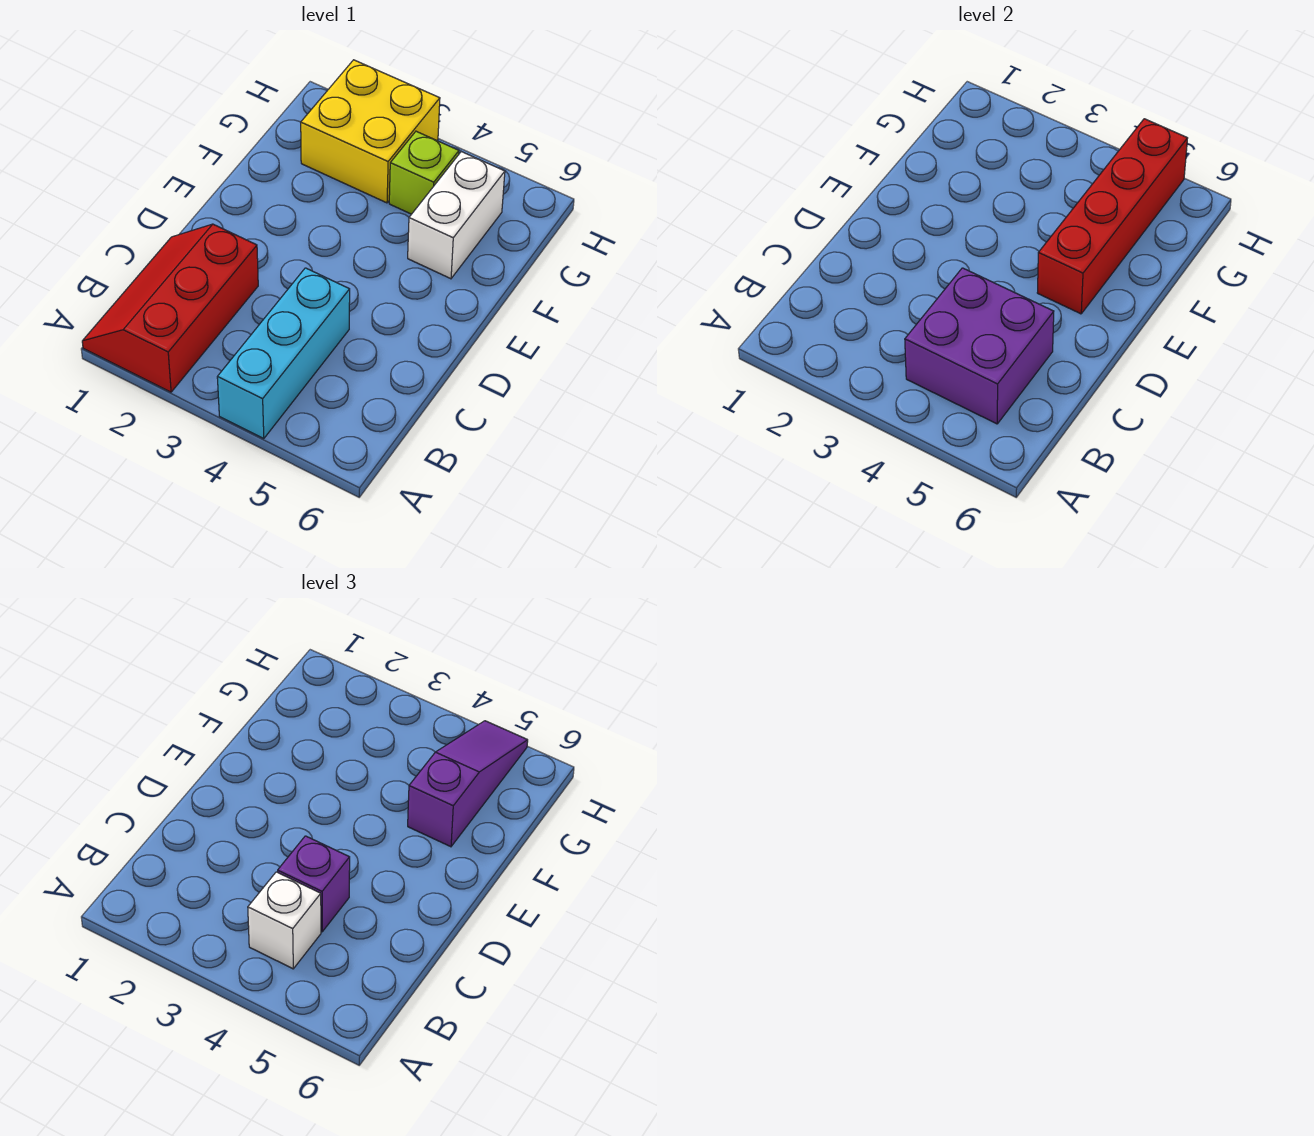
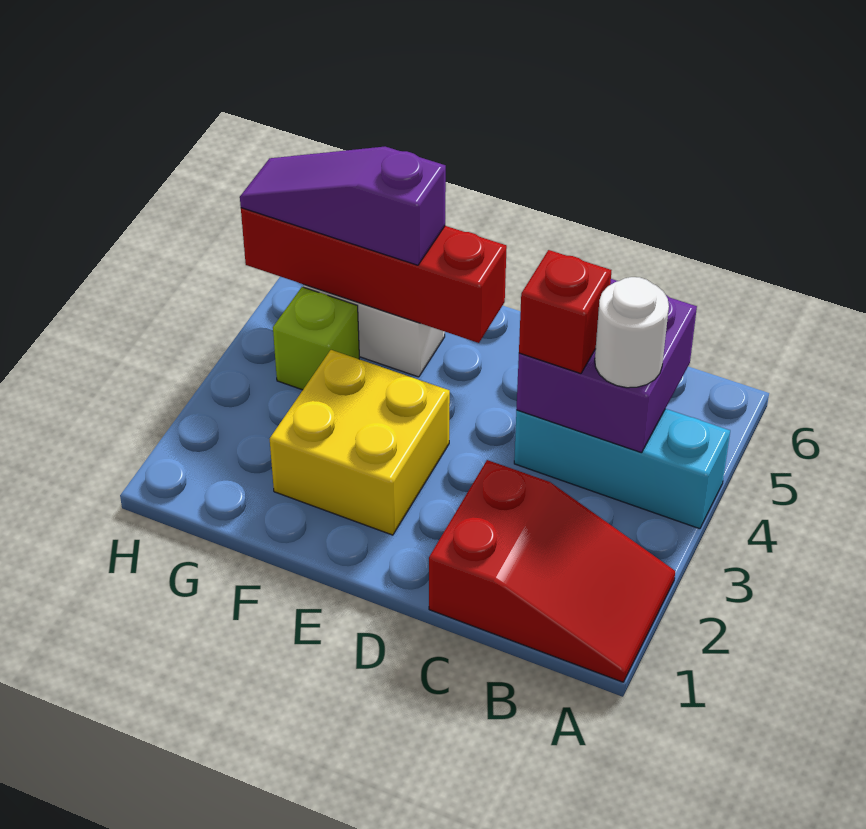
red slope A1:C2 level 1 top 2 -> red slope A1:C2 level 1 top C
white brick B4 level 3 -> white round brick B4 level 3
purple brick C4 level 3 -> red brick C4 level 3
yellow brick G2:H3 level 1 -> yellow brick E2:F3 level 1

